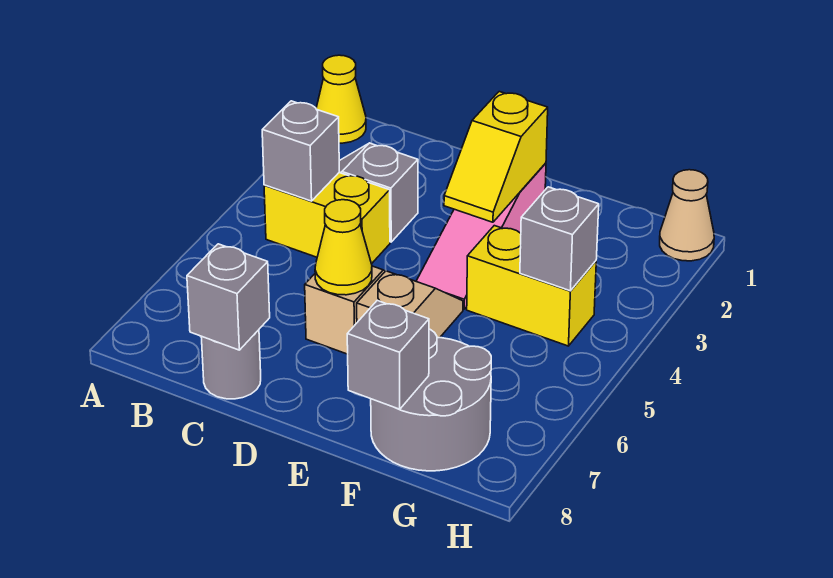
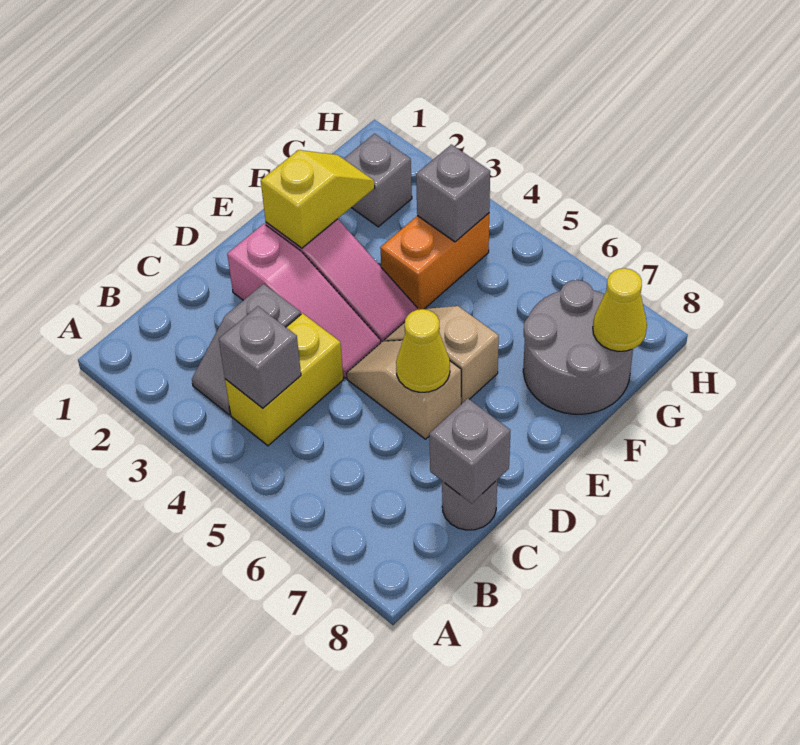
yellow cone A1 level 1 -> yellow cone G8 level 2
none -> pink slope D2:D4 level 1 top 2
yellow slope E2:E3 level 2 top 2 -> yellow slope E2:F2 level 2 top E
yellow brick F4:G4 level 1 -> orange brick F4:G4 level 1
grey brick F8 level 2 -> grey brick G2 level 1
tan cone H1 level 1 -> none

